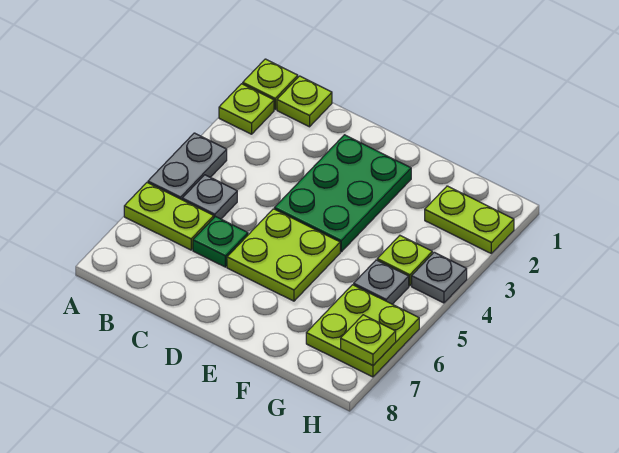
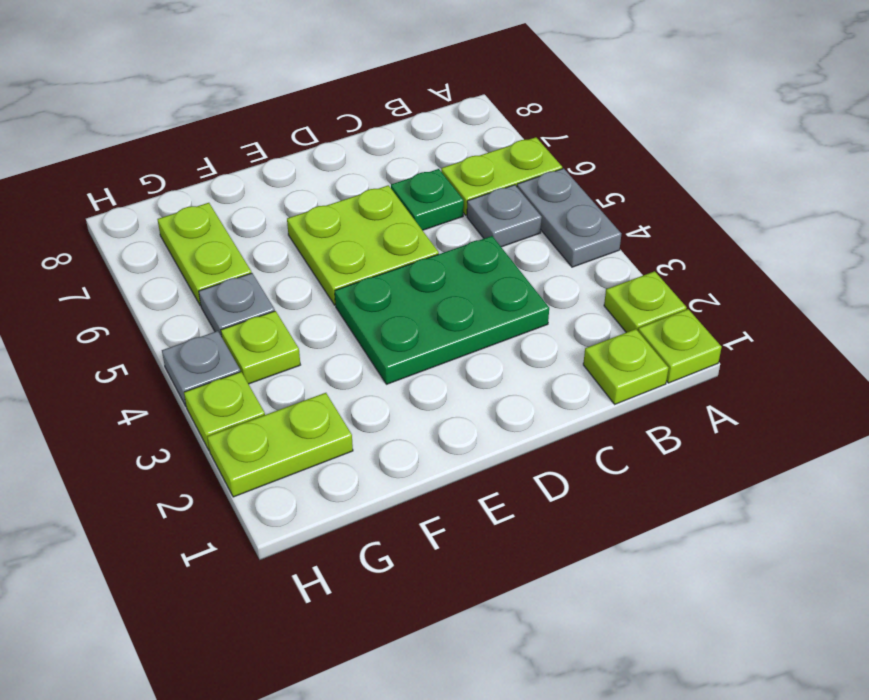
green plate D2:E4 level 1 -> green plate C3:E4 level 1
lime plate G6:H7 level 1 -> lime plate G6:G7 level 1
lime plate H7 level 2 -> lime plate H3 level 1

